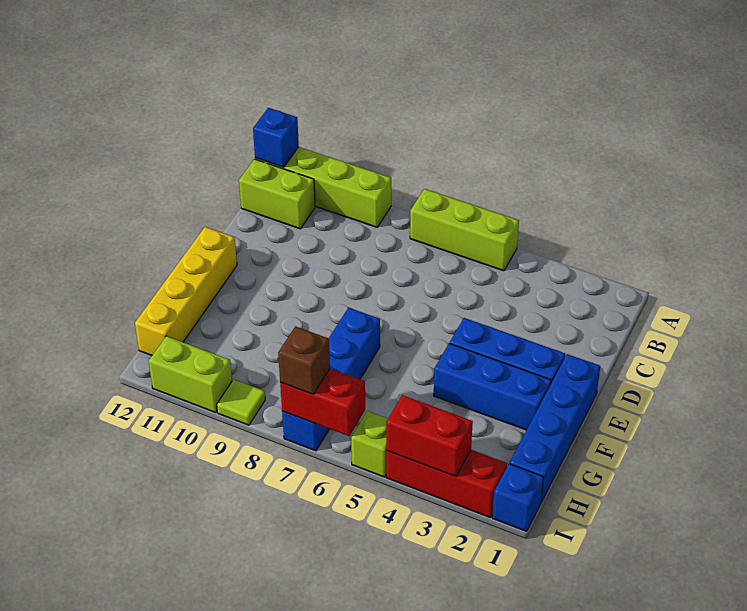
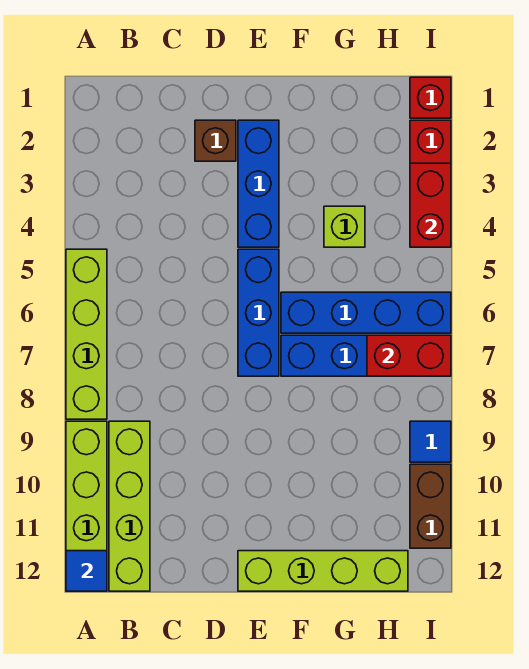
lime brick A5:A7 level 1 -> lime brick A5:A8 level 1
blue brick A12 level 2 -> blue tile A12 level 2
lime brick B11:B12 level 1 -> lime brick B9:B12 level 1
blue brick E1:H1 level 1 -> blue brick F6:I6 level 1
yellow brick E12:H12 level 1 -> lime brick E12:H12 level 1
blue brick F2:F4 level 1 -> blue brick E5:E7 level 1
blue brick I1 level 1 -> red brick I1 level 1
lime brick I5 level 1 -> lime brick G4 level 1
red brick I6:I7 level 2 -> red brick H7:I7 level 2
brown brick I7 level 3 -> brown brick D2 level 1
lime tile I9 level 1 -> blue tile I9 level 1
lime brick I10:I11 level 1 -> brown brick I10:I11 level 1

